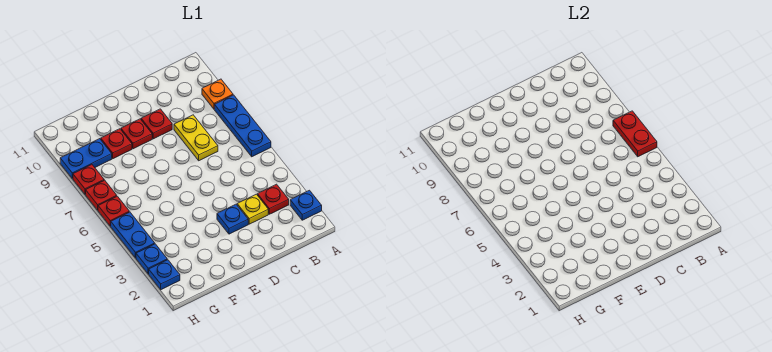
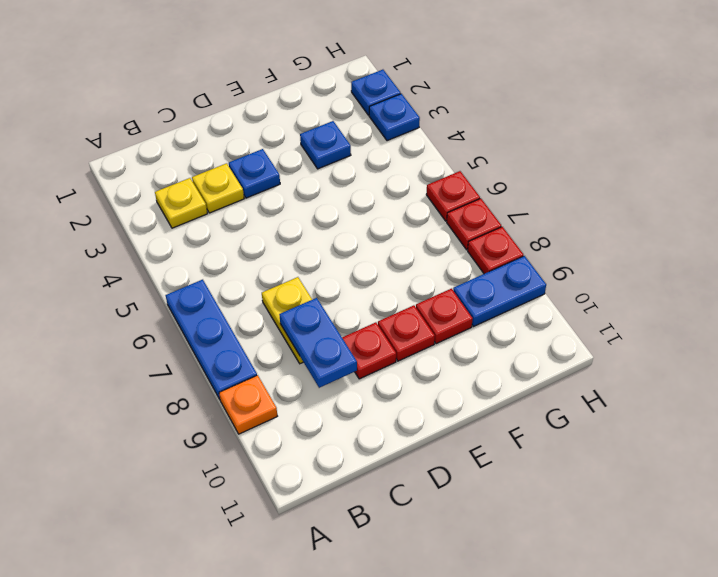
blue plate A2 level 1 -> blue plate F3 level 1
red plate A6:A7 level 2 -> none
red plate B3 level 1 -> yellow plate B3 level 1
blue plate H4:H5 level 1 -> blue plate C8:C9 level 2

